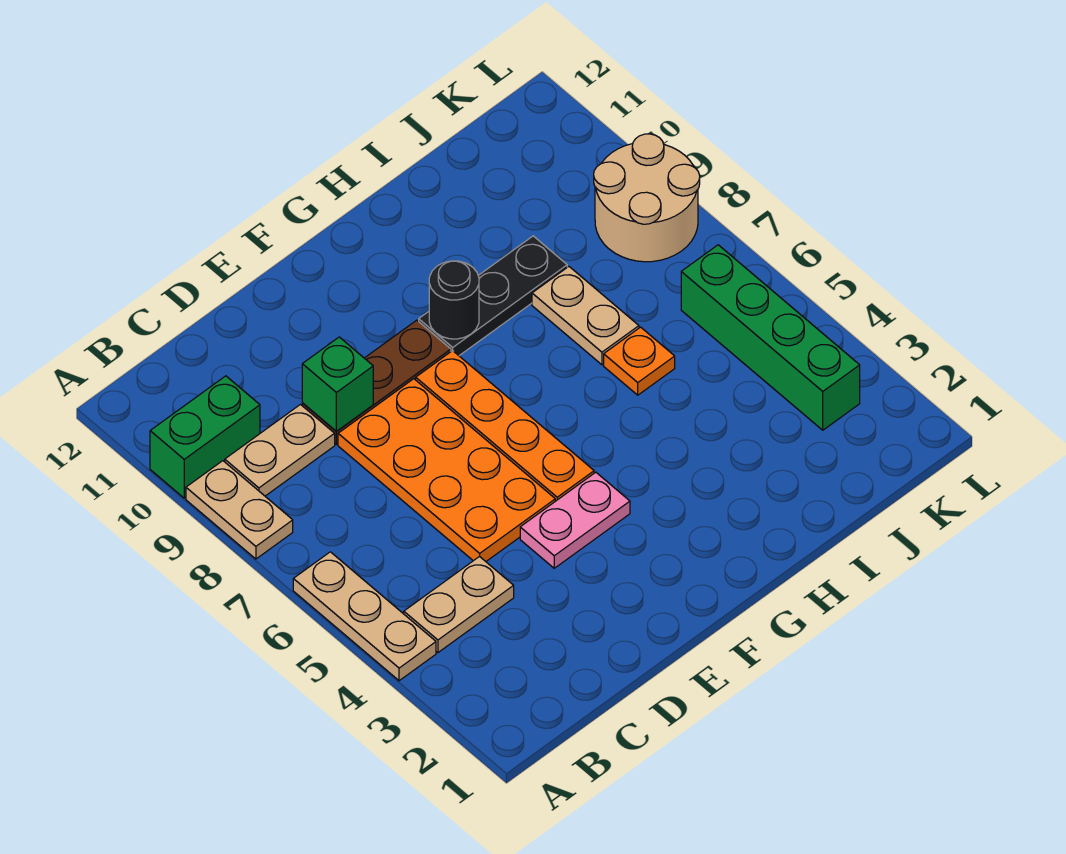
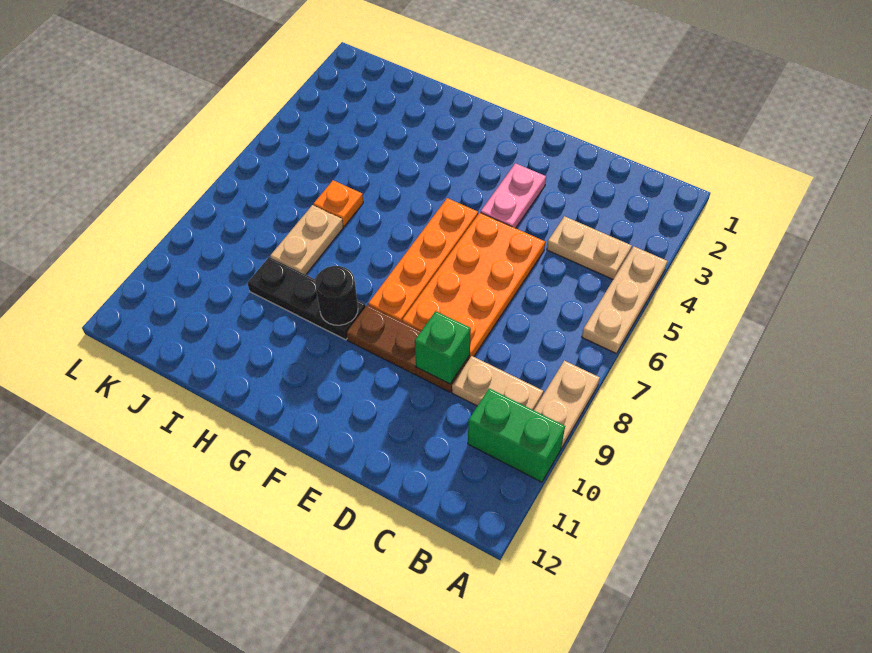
pink plate E4:F4 level 1 -> pink plate E3:E4 level 1
green brick K3:K6 level 1 -> none
tan round brick K8:L9 level 1 -> none

